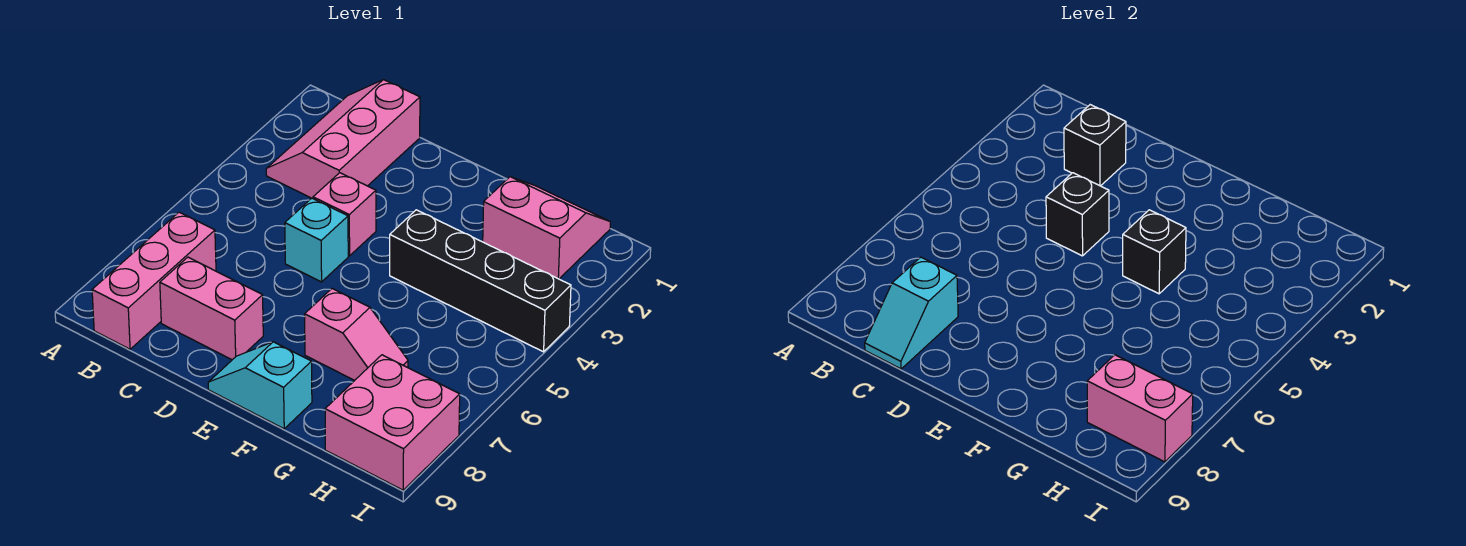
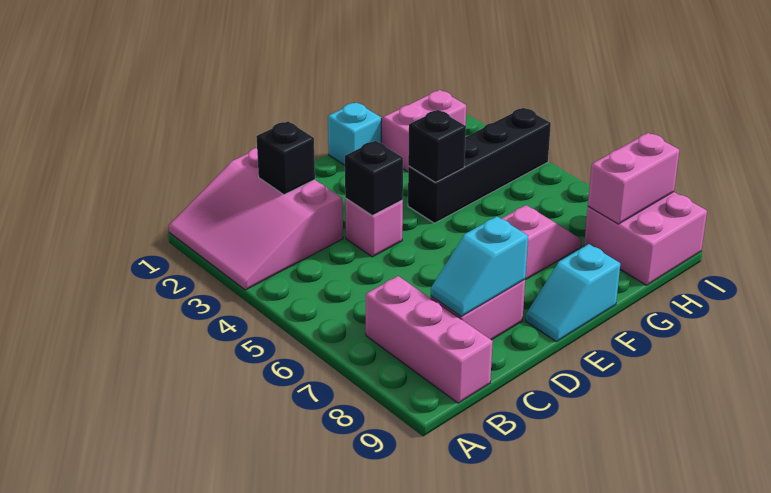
pink slope B1:C3 level 1 top C -> pink slope A1:C3 level 1 top C
cyan slope C8:C9 level 2 top 8 -> cyan slope C8:D8 level 2 top D
cyan brick D5 level 1 -> cyan brick F1 level 1

